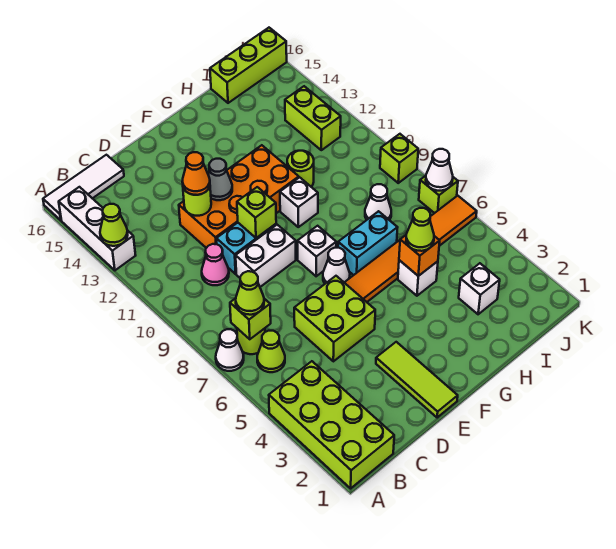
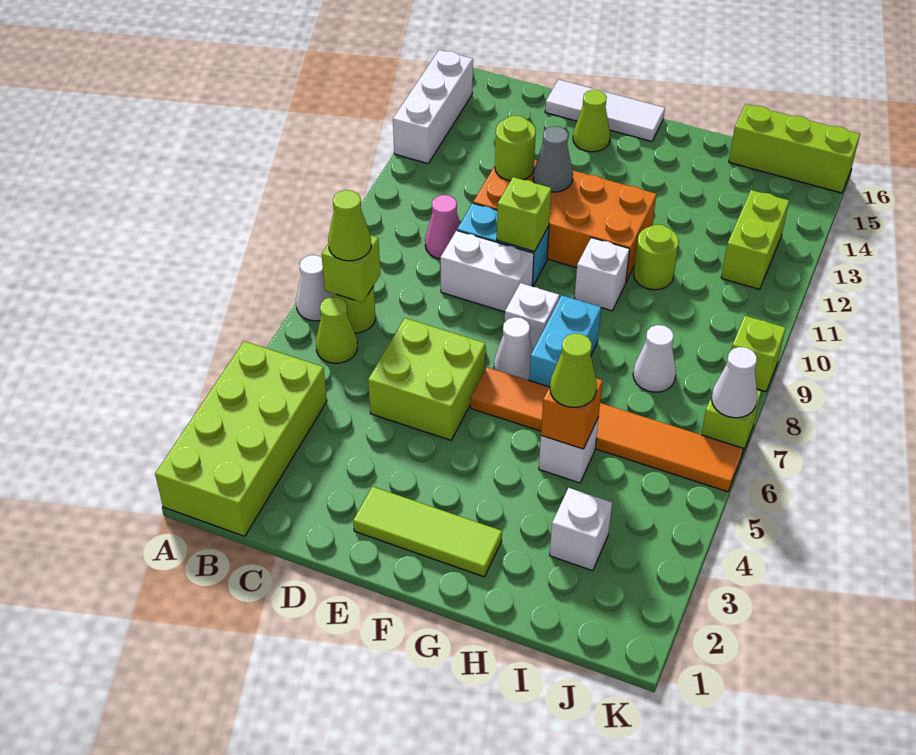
lime cone A13 level 2 -> lime cone E15 level 1
white tile A16:C16 level 1 -> white tile D16:F16 level 1
orange cone D12 level 3 -> none
lime tile E1:E3 level 1 -> lime tile E2:G2 level 1
cyan brick G7:H7 level 1 -> cyan brick G7:G8 level 1

